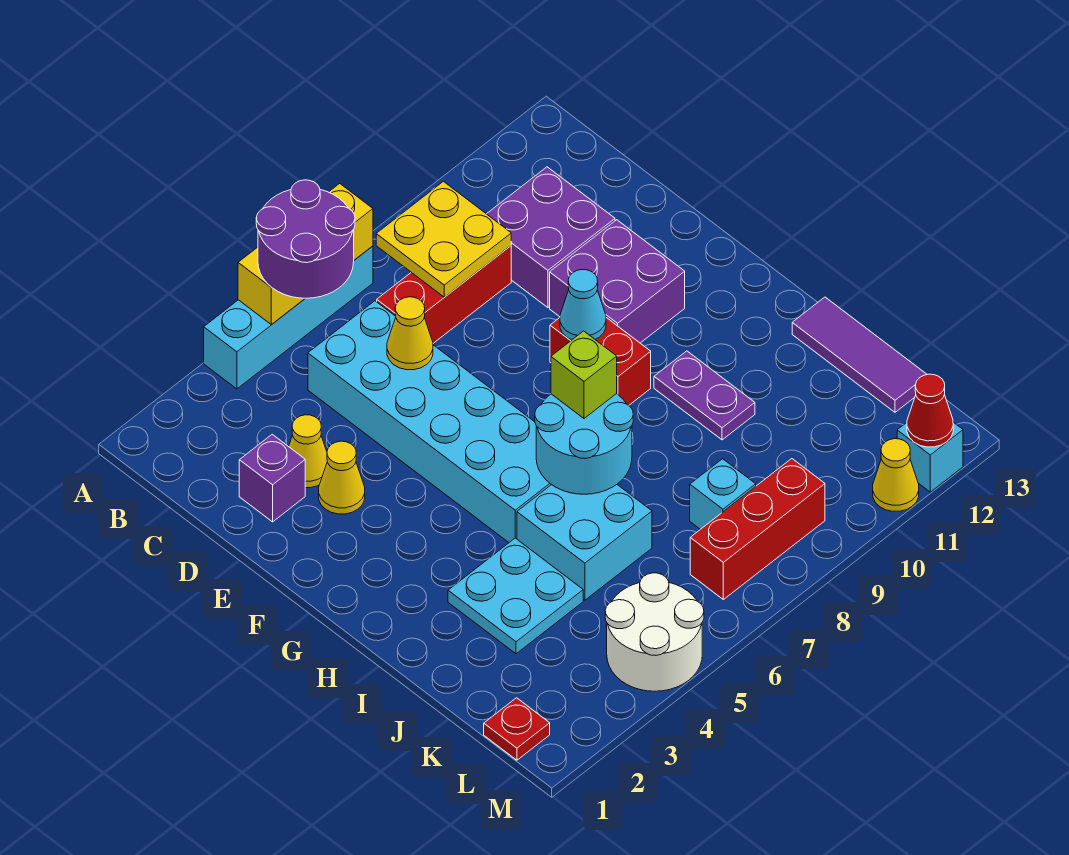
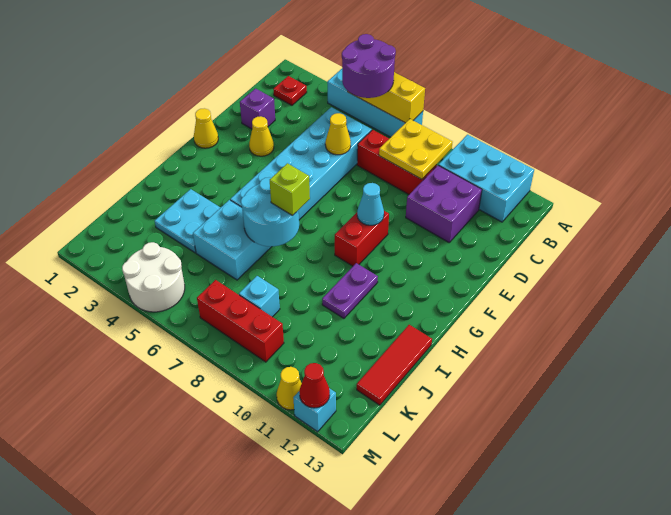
none -> cyan brick A10:B12 level 1
yellow cone D3 level 1 -> yellow cone F1 level 1
purple brick E10:F11 level 1 -> none
purple tile I13:K13 level 1 -> red tile I13:K13 level 1
red plate L1 level 1 -> red plate B2 level 1

